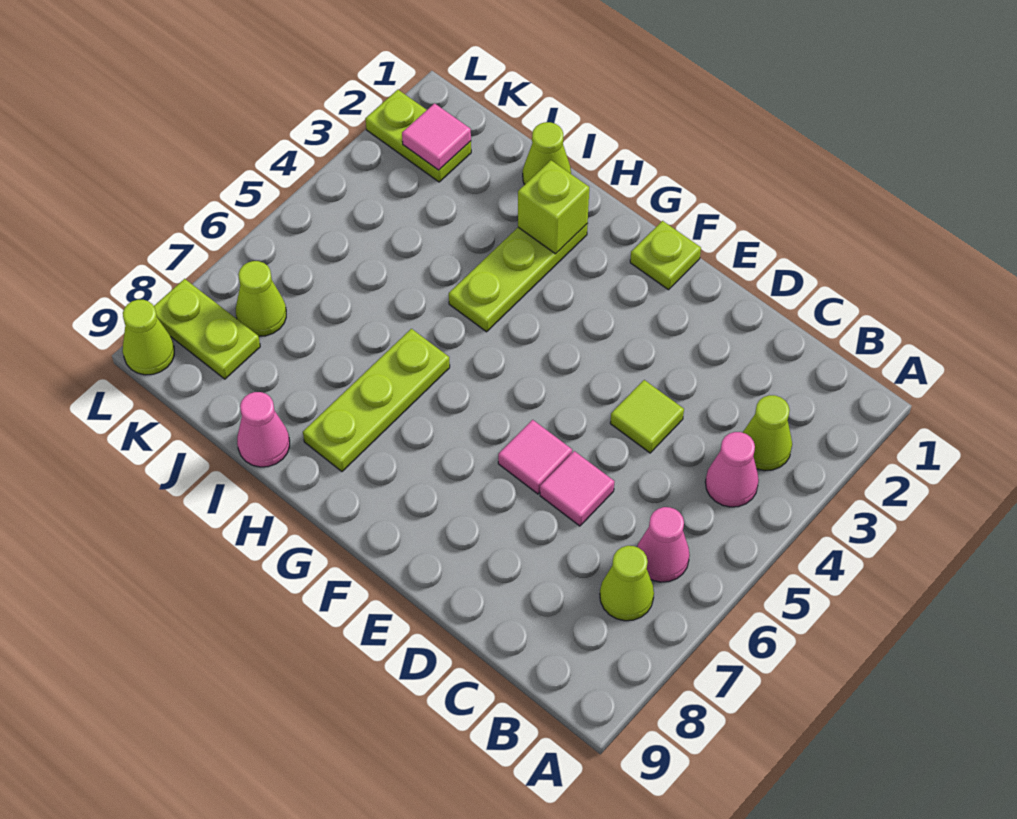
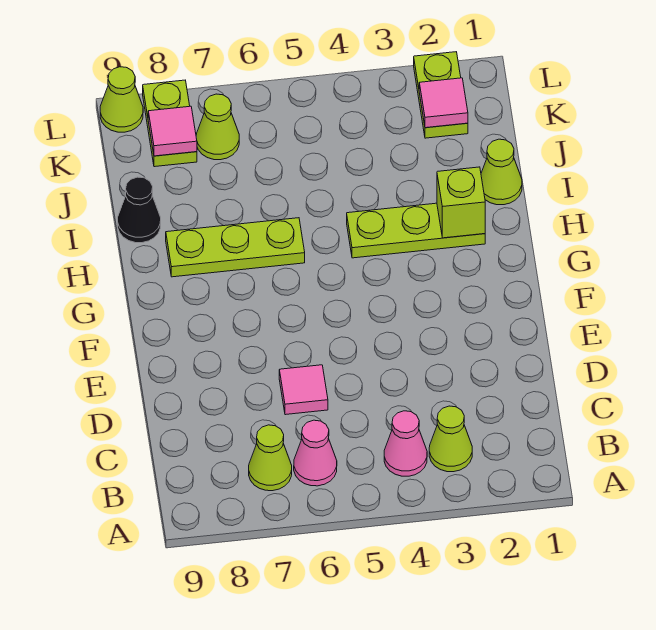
lime tile D4 level 1 -> none
pink tile E6 level 1 -> pink tile K8 level 2
lime plate F1 level 1 -> none
pink cone I9 level 1 -> black cone I9 level 1

